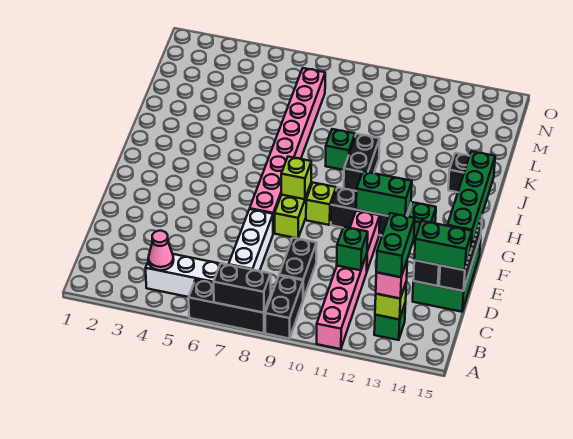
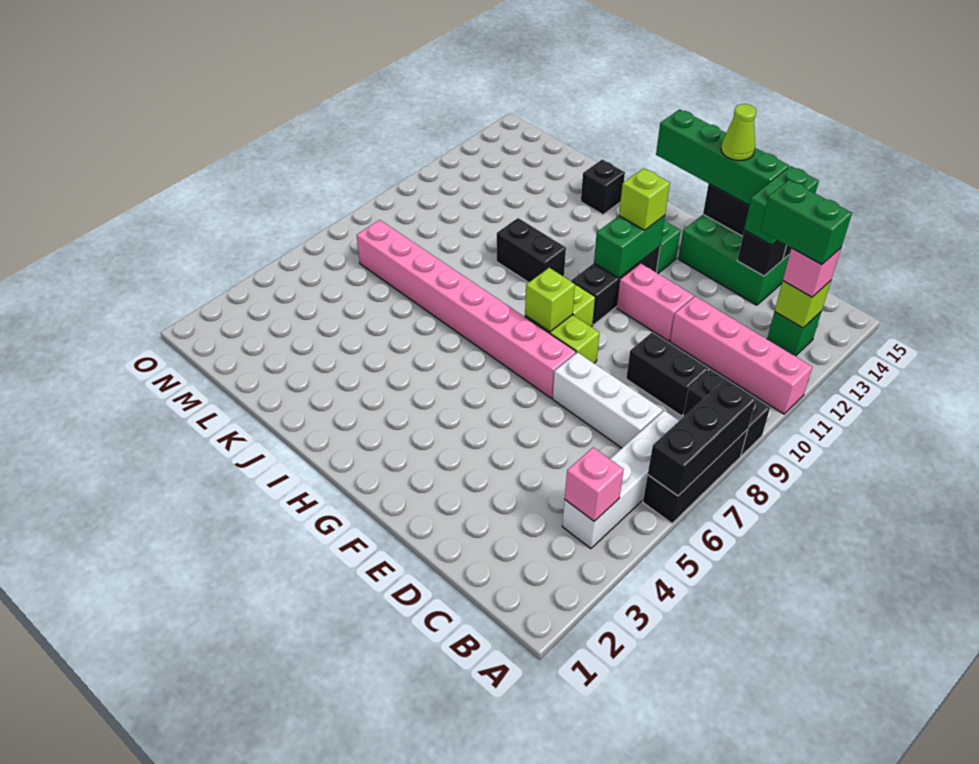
black brick A7:A8 level 2 -> black brick A6:A8 level 2
pink cone B4 level 2 -> pink brick B4 level 2
green brick D11 level 2 -> none
none -> lime cone F15 level 4
none -> lime brick G12 level 3
green brick J9 level 1 -> none

